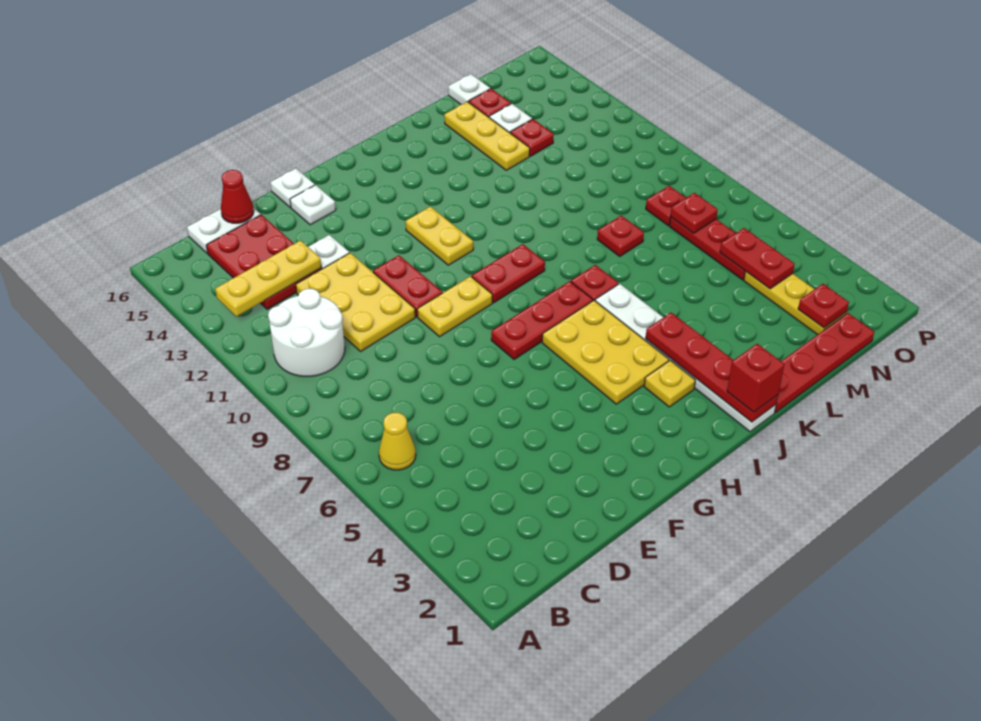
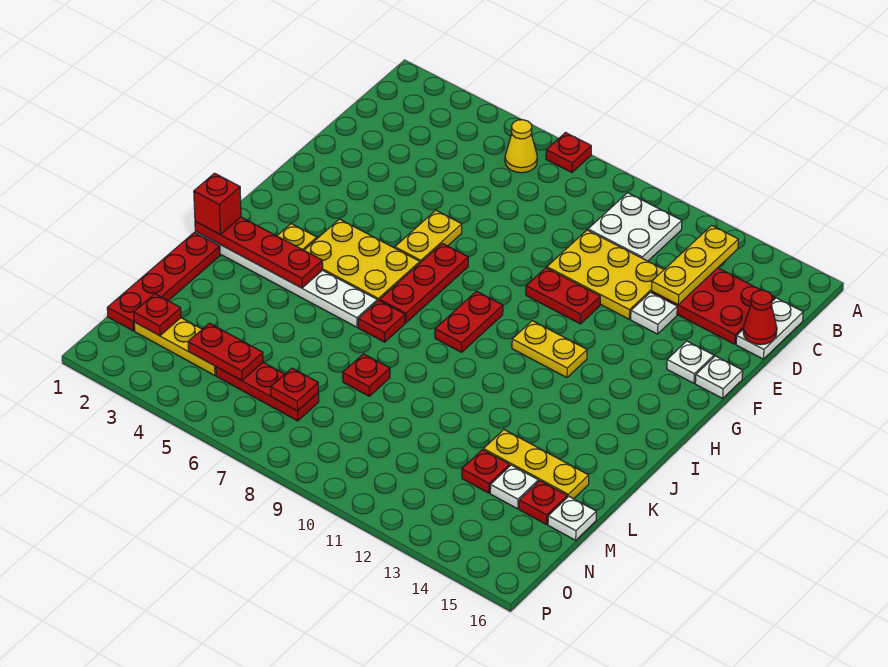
white round brick B10:C11 level 1 -> white plate B10:C11 level 1
yellow plate F9:G9 level 1 -> yellow plate F6:G6 level 1
red plate N8 level 1 -> red plate A7 level 1

